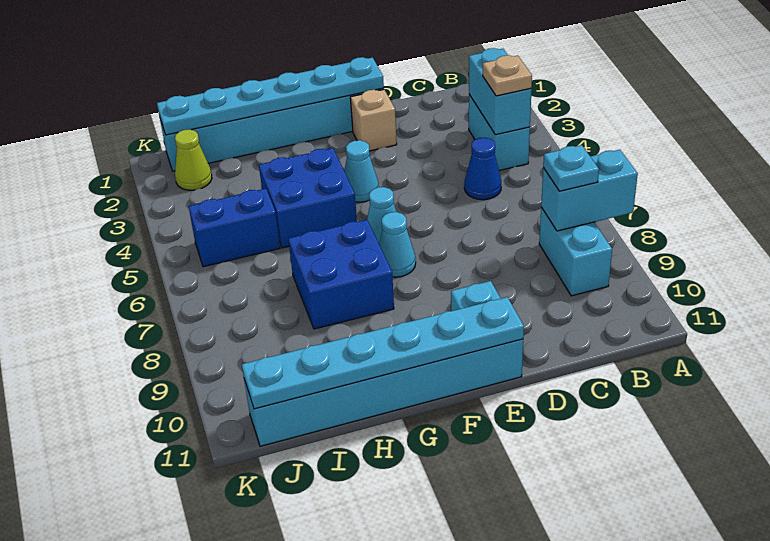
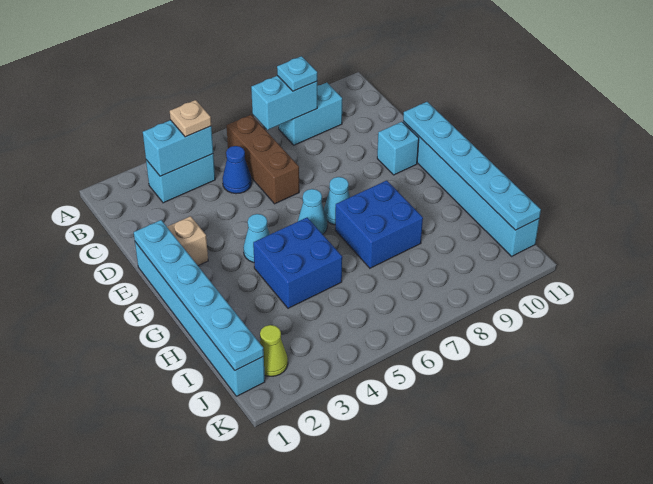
cyan brick A8:B8 level 2 -> cyan brick B7:B8 level 2
none -> brown brick B6:D6 level 1
blue brick I5:J5 level 1 -> none

